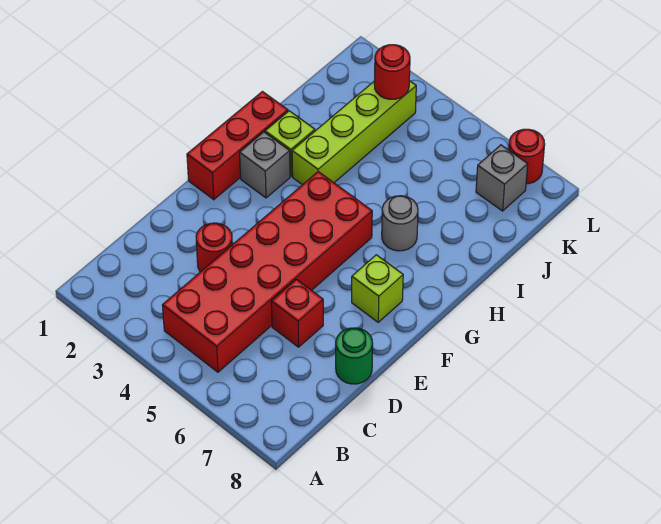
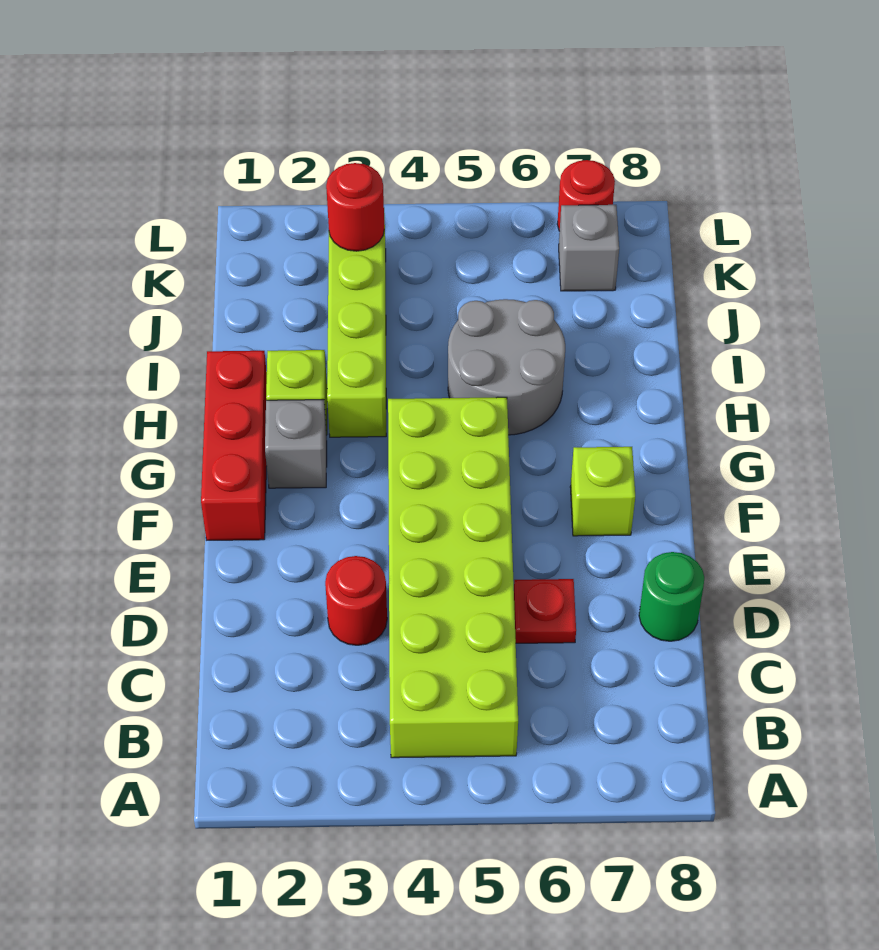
red brick B4:G5 level 1 -> lime brick B4:G5 level 1
red brick D6 level 1 -> red plate D6 level 1
grey round brick H6 level 1 -> grey round brick H5:I6 level 1

